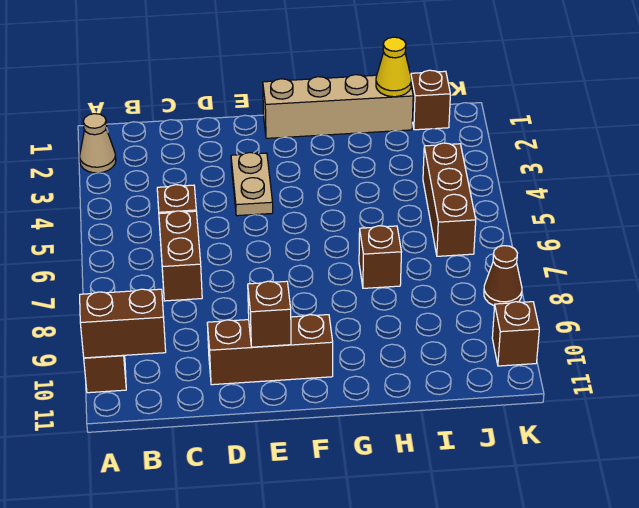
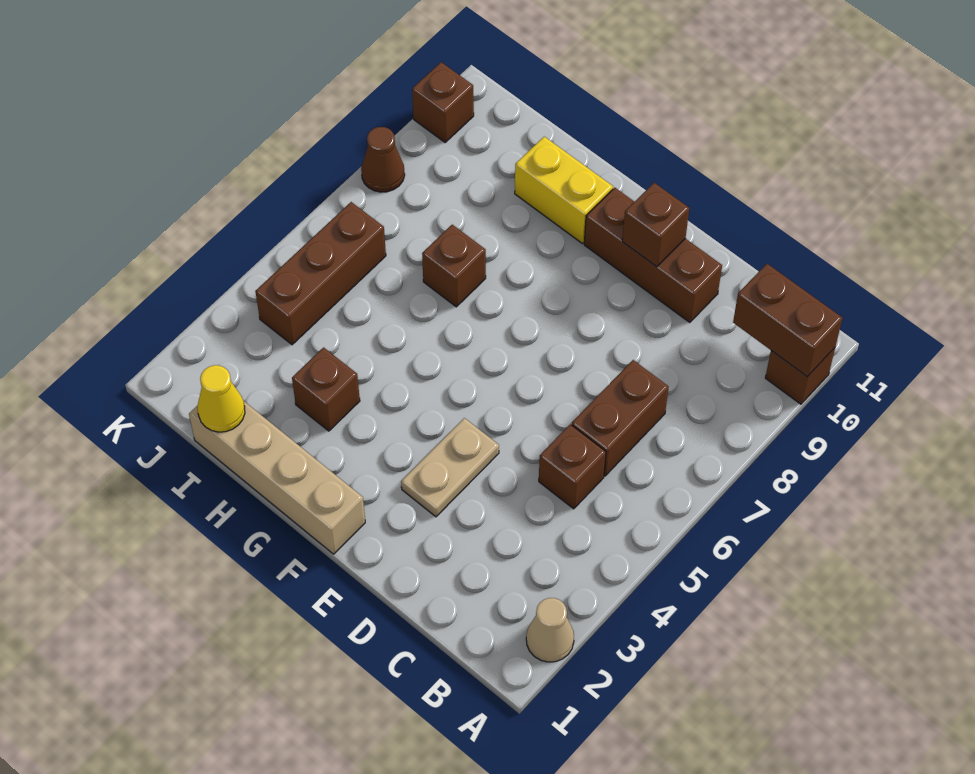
none -> yellow brick G10:H10 level 1
brown brick J1 level 1 -> brown brick H3 level 1

